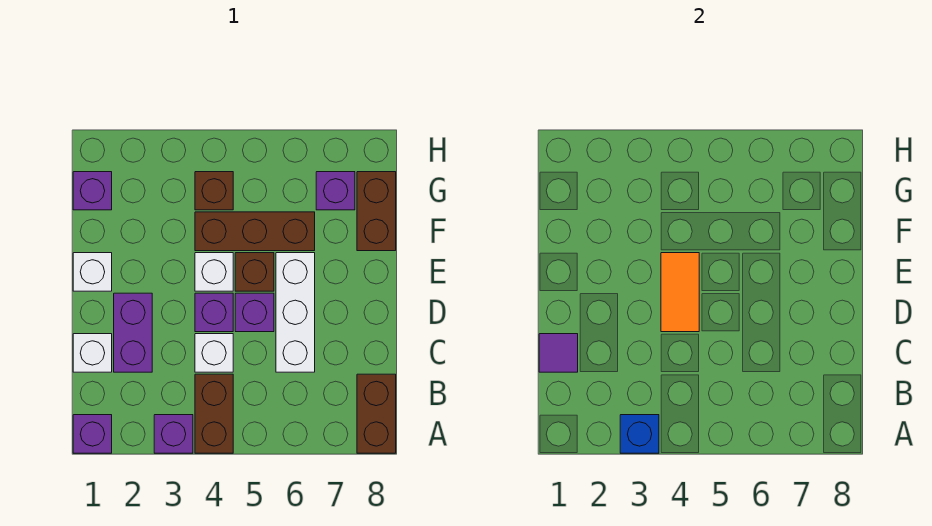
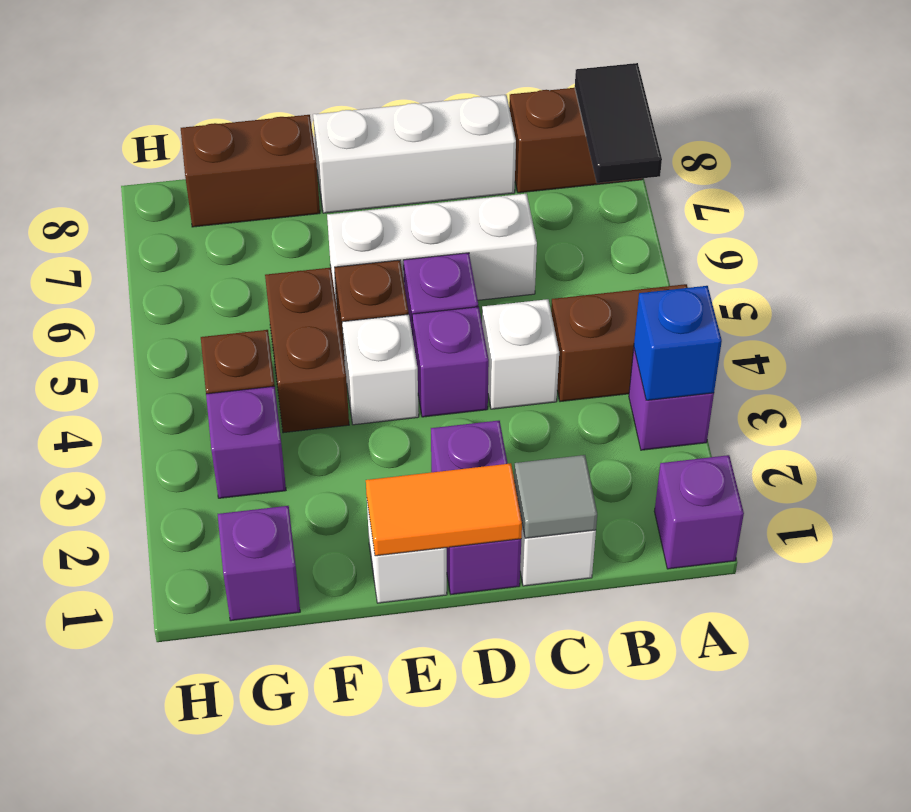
none -> black tile A7:A8 level 2
purple tile C1 level 2 -> grey tile C1 level 2
purple brick C2:D2 level 1 -> purple brick D1:D2 level 1
none -> white brick C8:E8 level 1
orange tile D4:E4 level 2 -> orange tile D1:E1 level 2
brown brick F4:F6 level 1 -> brown brick F4:F5 level 1
purple brick G7 level 1 -> purple brick G3 level 1

